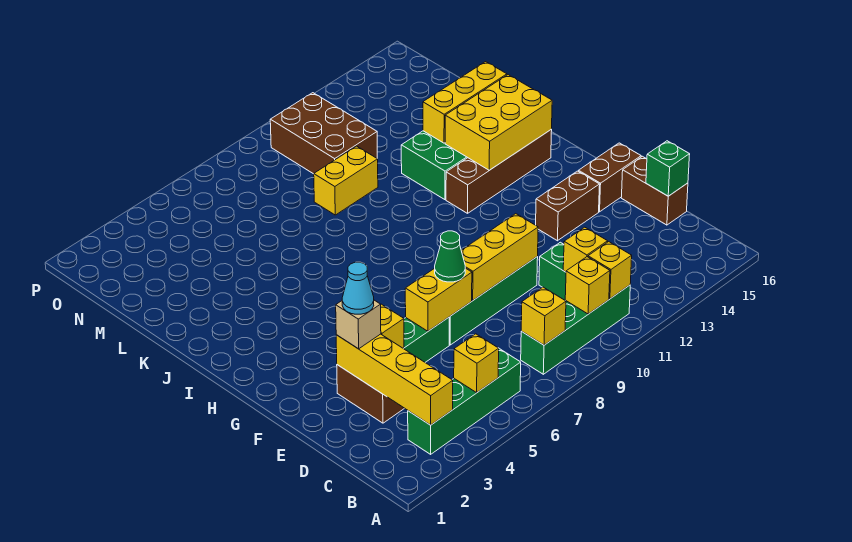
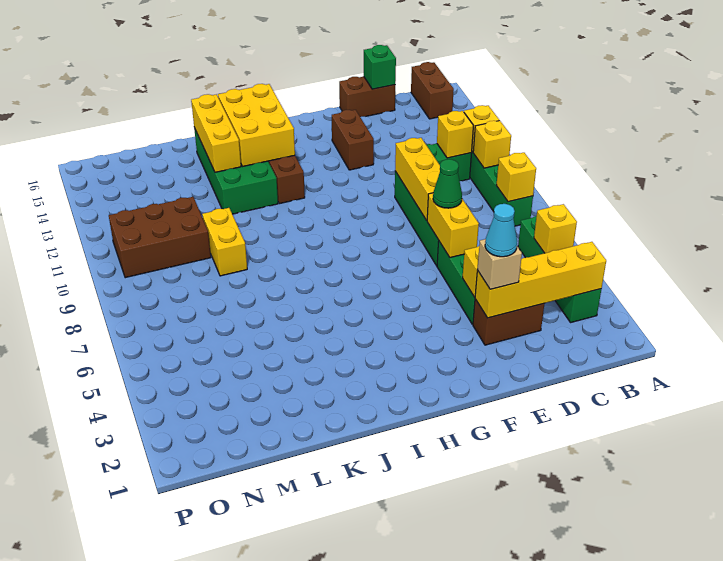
brown brick F15:F16 level 1 -> brown brick B15:B16 level 1

